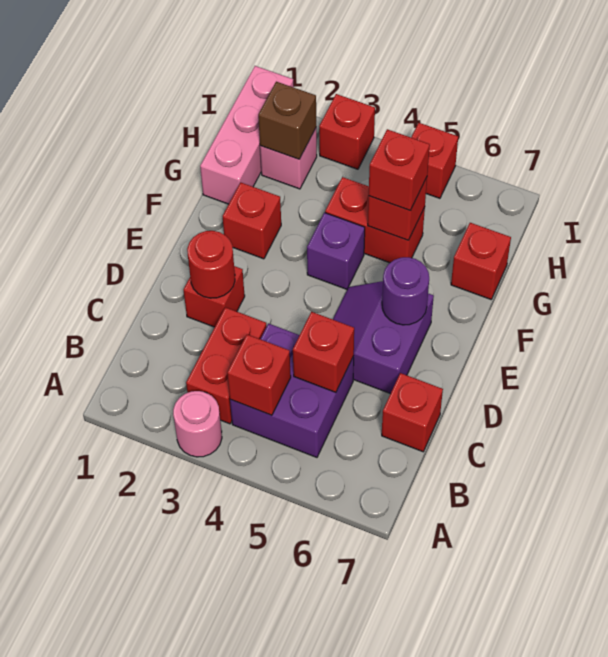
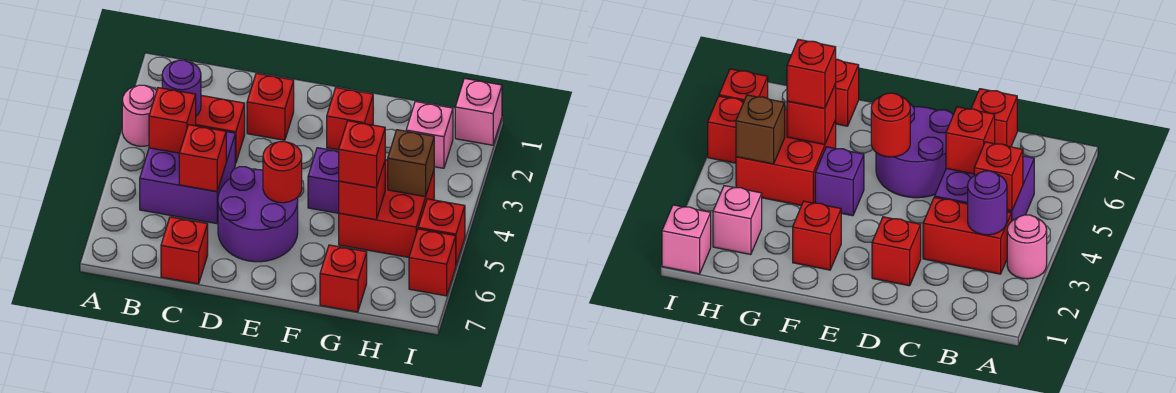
red round brick D2 level 2 -> red round brick E5 level 2
purple slope D5:E6 level 1 top 6 -> purple round brick D5:E6 level 1
purple round brick E6 level 2 -> purple round brick B3 level 2
pink brick G1:I1 level 1 -> pink brick I1 level 1
red brick G4:G5 level 1 -> red brick G4:H5 level 1
brown brick H2 level 2 -> brown brick H4 level 2
red brick I3 level 1 -> red brick I6 level 1

